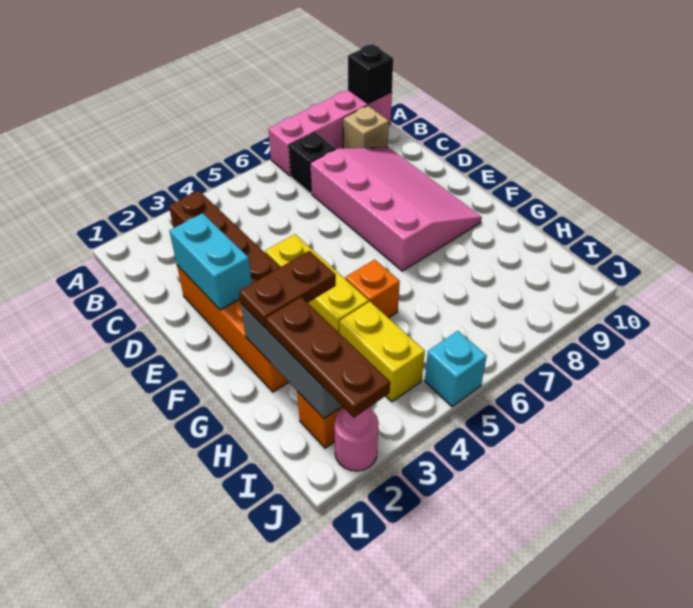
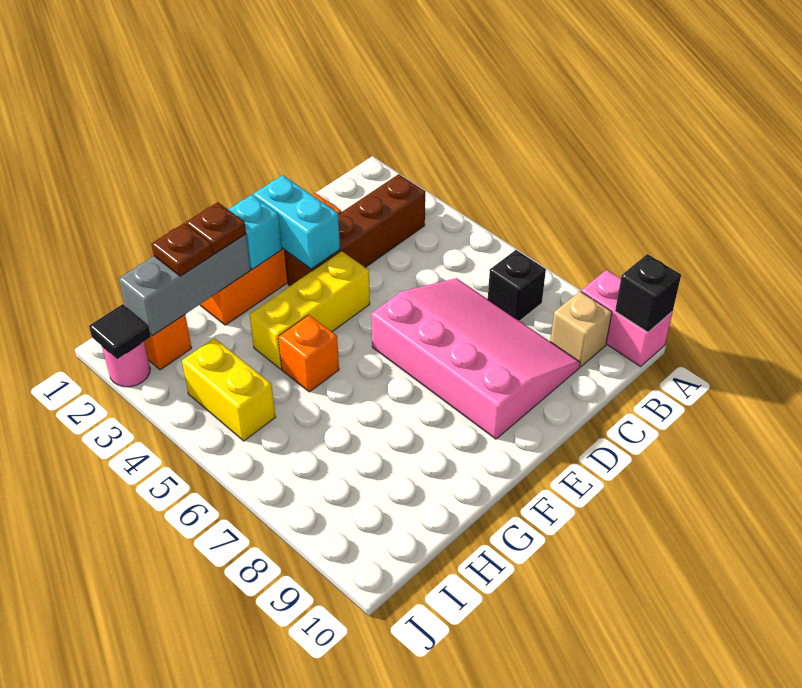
pink brick A7:A10 level 1 -> pink brick A9:A10 level 1
pink slope C7:F9 level 1 top 7 -> pink slope C6:E9 level 1 top E
cyan brick D2:E2 level 2 -> cyan brick E2:E3 level 2
brown plate G2:G3 level 3 -> brown plate G2 level 3
brown plate H2:J2 level 3 -> brown plate H2 level 3
yellow brick H4:I4 level 1 -> yellow brick I4:I5 level 1
none -> black tile J2 level 2
cyan brick J5 level 1 -> cyan brick F2 level 2

